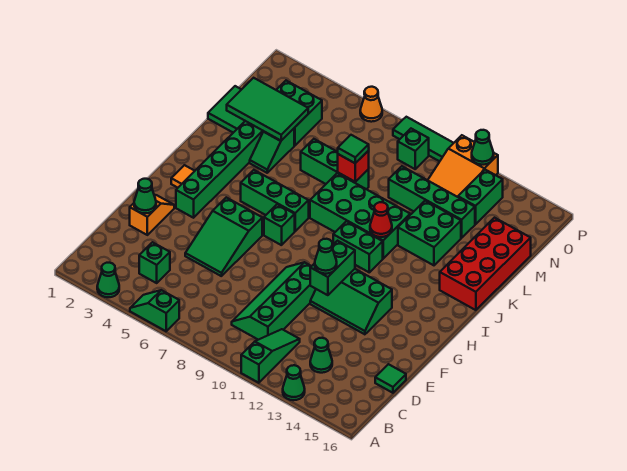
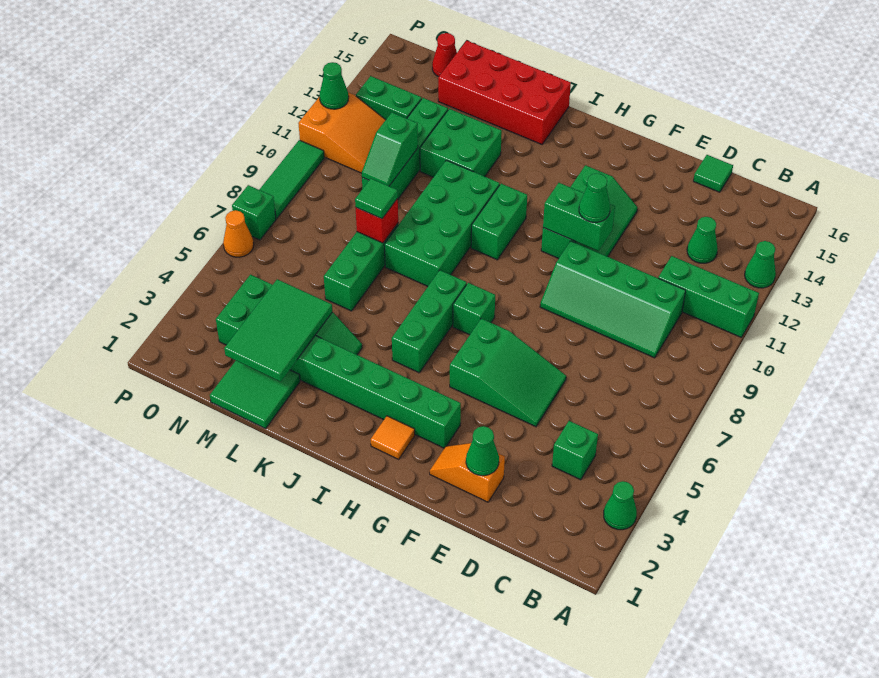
green slope A5:A6 level 1 top 6 -> green slope M10:M11 level 2 top 11
green slope A11:C11 level 1 top A -> green brick A11:C11 level 1
red cone J11 level 2 -> red cone N16 level 1
green brick O9 level 1 -> green brick P7 level 1

